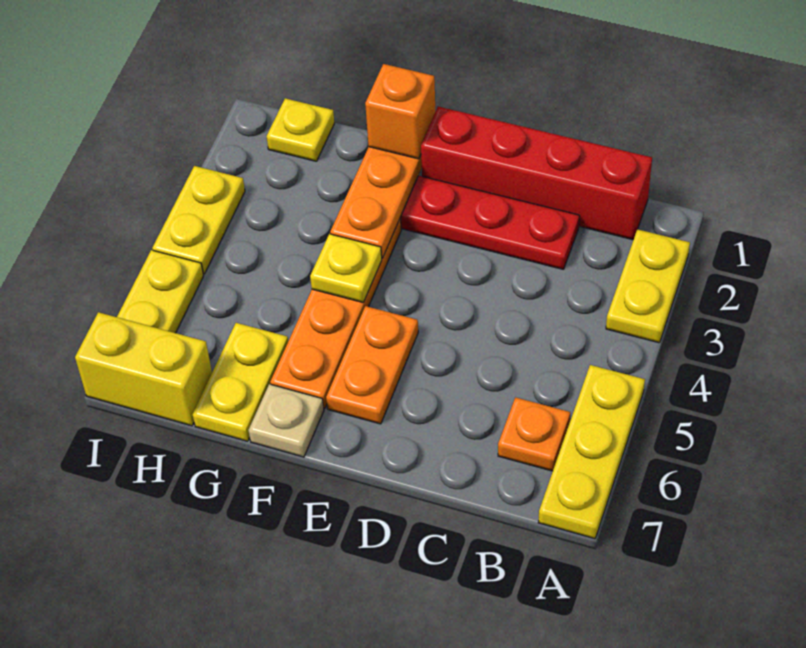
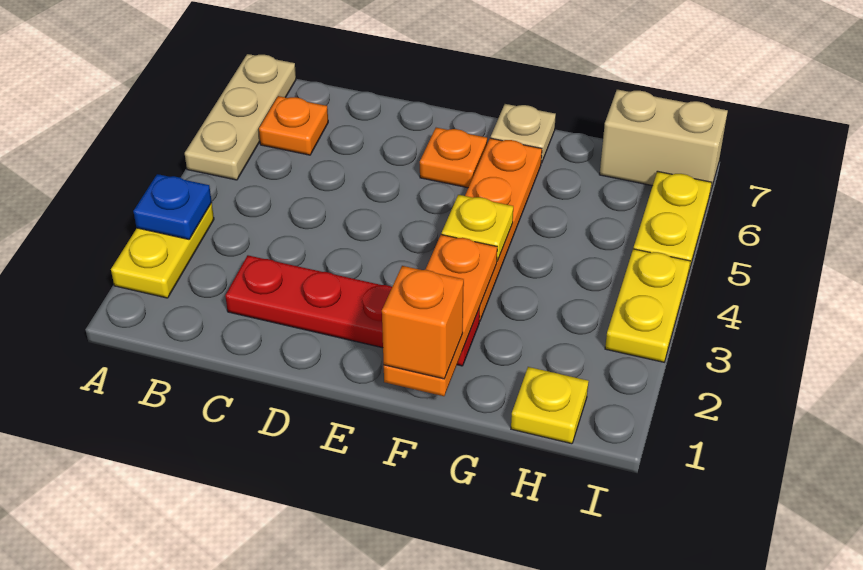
none -> blue plate A3 level 2
yellow plate A5:A7 level 1 -> tan plate A5:A7 level 1
red brick B1:E1 level 1 -> none
orange plate E5:E6 level 1 -> orange plate E6 level 1
yellow plate G6:G7 level 1 -> none
yellow brick H7:I7 level 1 -> tan brick H7:I7 level 1

